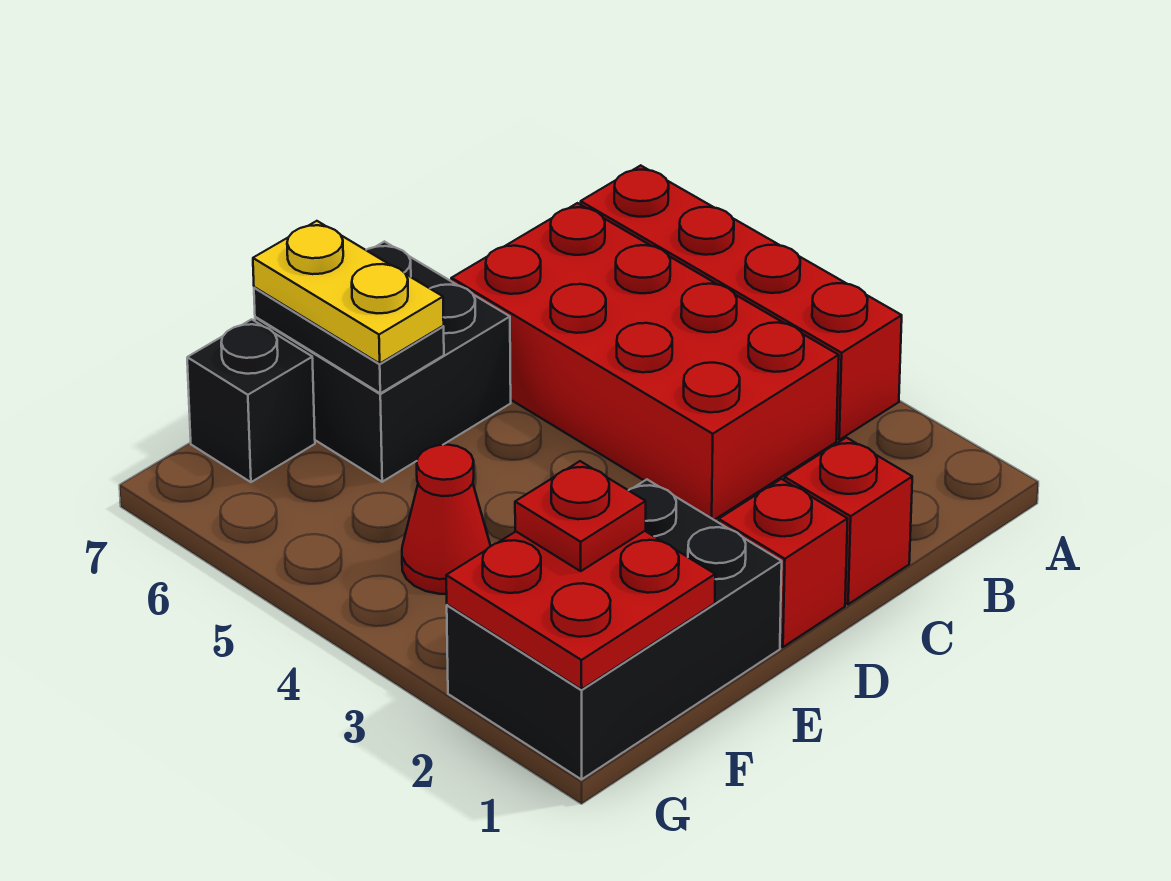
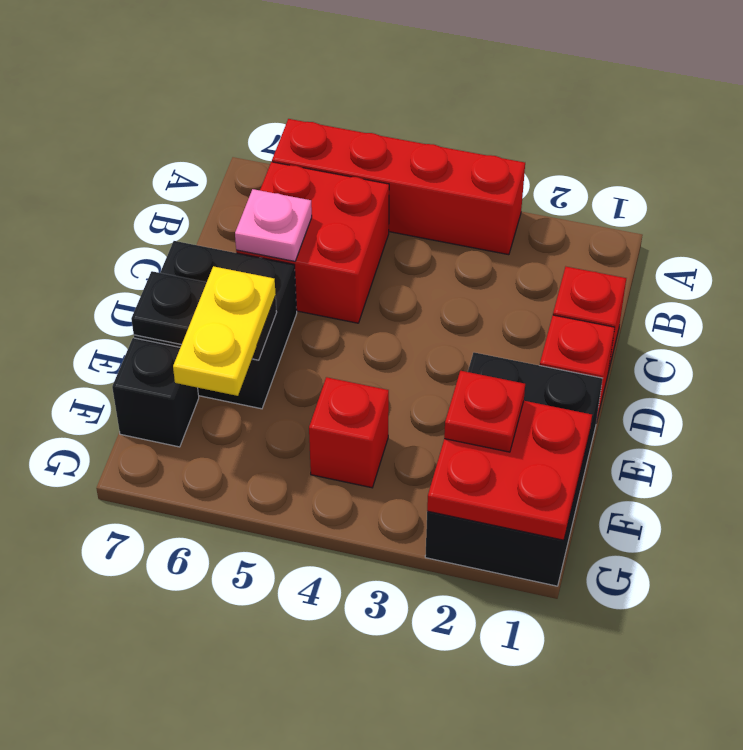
red brick B3:C6 level 1 -> red brick B5:C6 level 1
none -> pink plate C6 level 2
yellow plate E6:E7 level 3 -> yellow plate E6:F6 level 3
red cone F4 level 1 -> red brick F4 level 1

